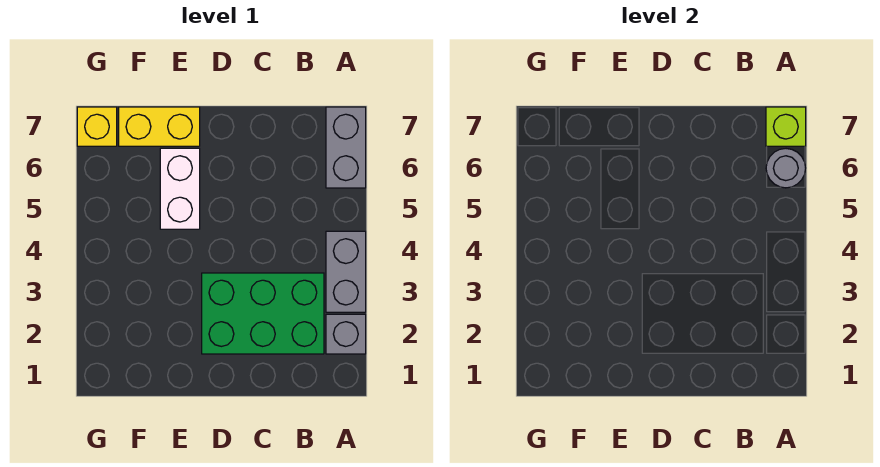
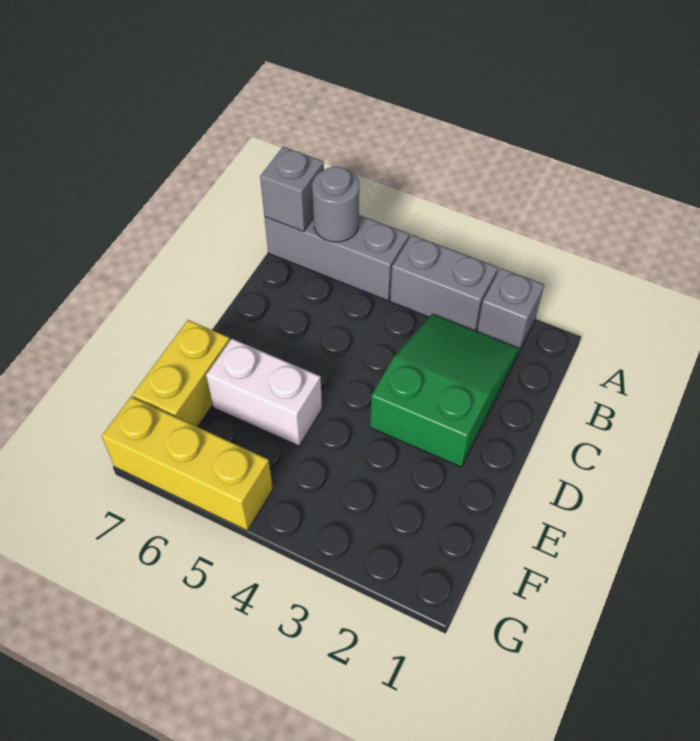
grey brick A6:A7 level 1 -> grey brick A5:A7 level 1
lime brick A7 level 2 -> grey brick A7 level 2
green brick B2:D3 level 1 -> green slope B2:D3 level 1 top D
yellow brick G7 level 1 -> yellow brick G5:G7 level 1

